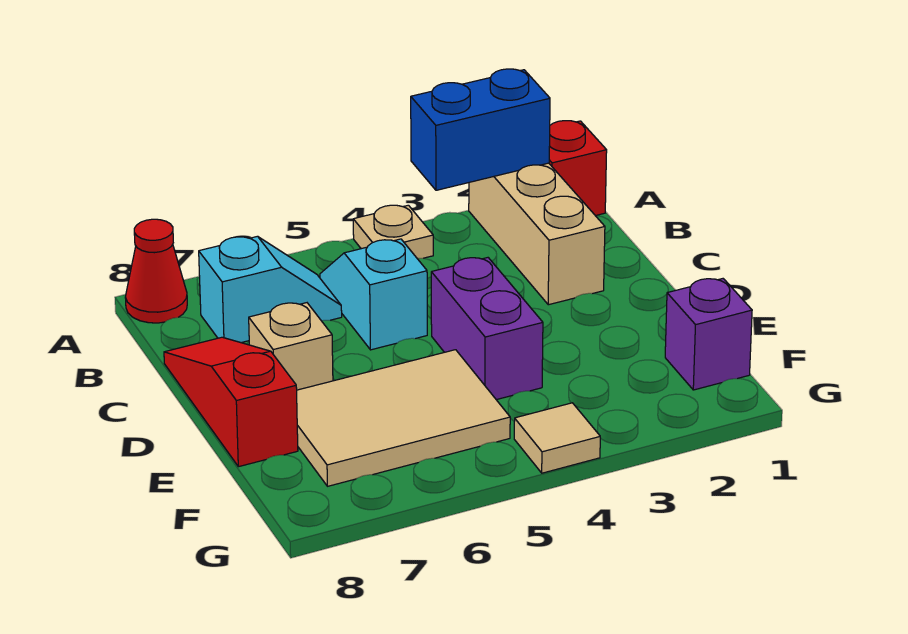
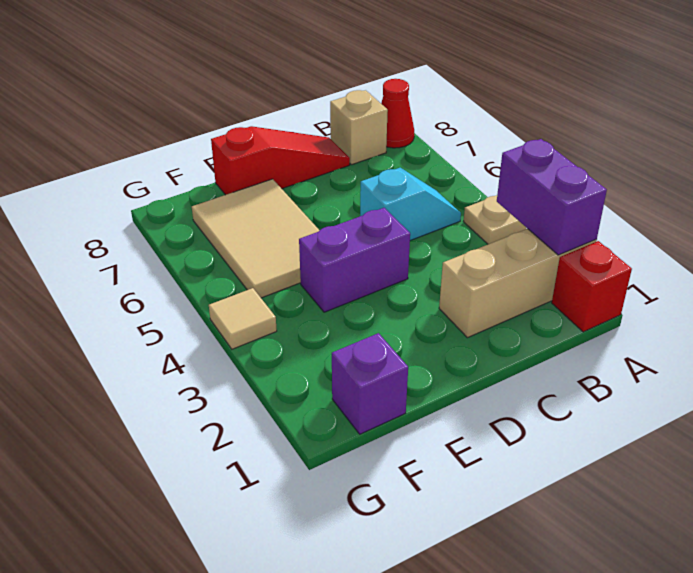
blue brick A2:A3 level 2 -> purple brick A2:A3 level 2
cyan slope B6:B7 level 1 top 7 -> none
tan brick D7 level 1 -> tan brick B8 level 1

